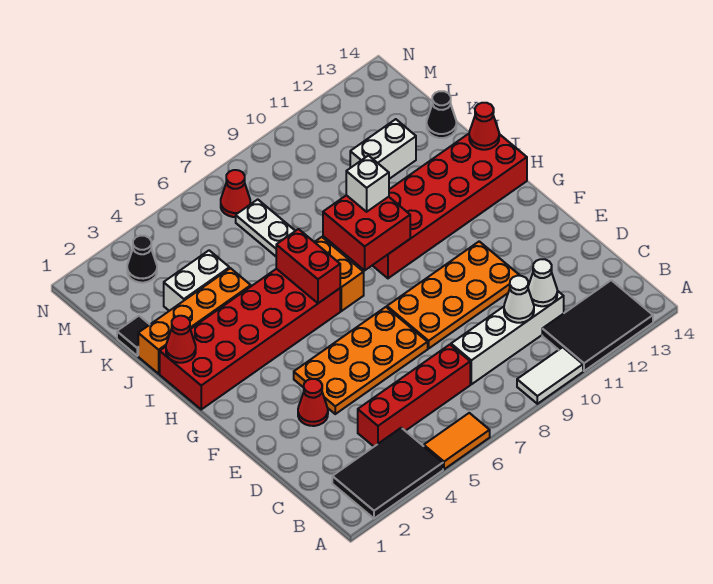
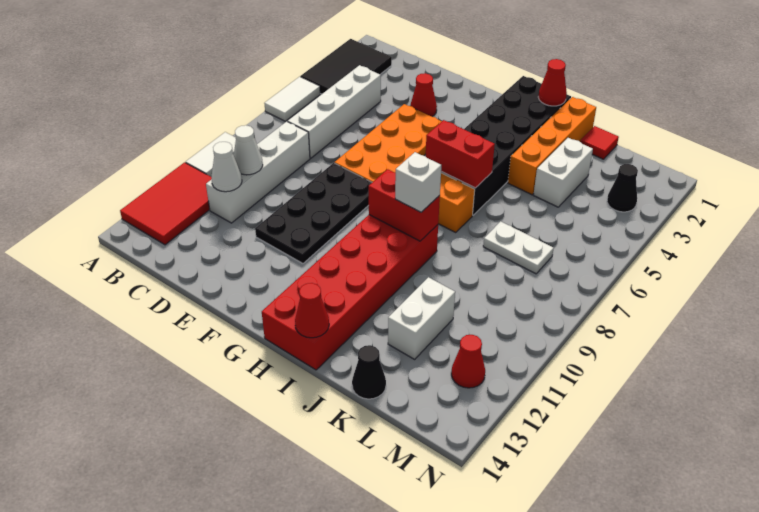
orange tile A5:A6 level 1 -> white tile A5:A6 level 1
black tile A11:B13 level 1 -> red tile A11:B13 level 1
red brick C4:C7 level 1 -> white brick C4:C7 level 1
orange plate E8:F11 level 1 -> black plate E8:F11 level 1
red brick H1:I6 level 1 -> black brick H1:I6 level 1
red brick H8:I9 level 2 -> red brick H9:I9 level 2
black tile K1 level 1 -> red tile K1 level 1
red cone M7 level 1 -> red cone M12 level 1

